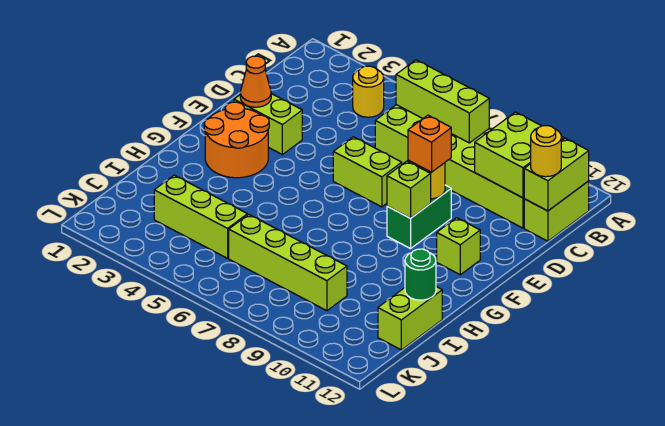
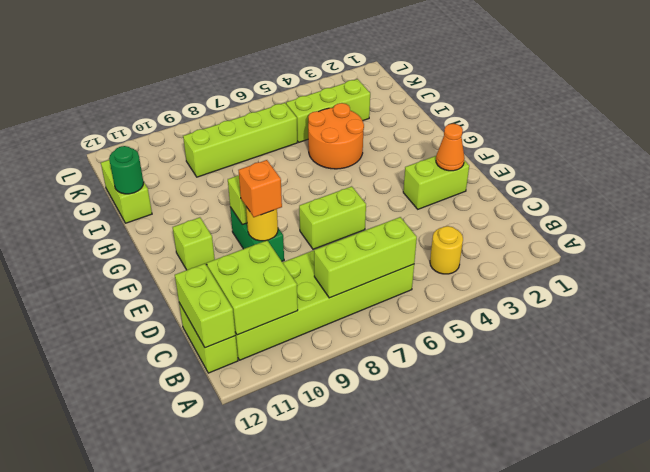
yellow round brick C12 level 3 -> none
orange round brick F2:G3 level 1 -> orange round brick H4:I5 level 1

